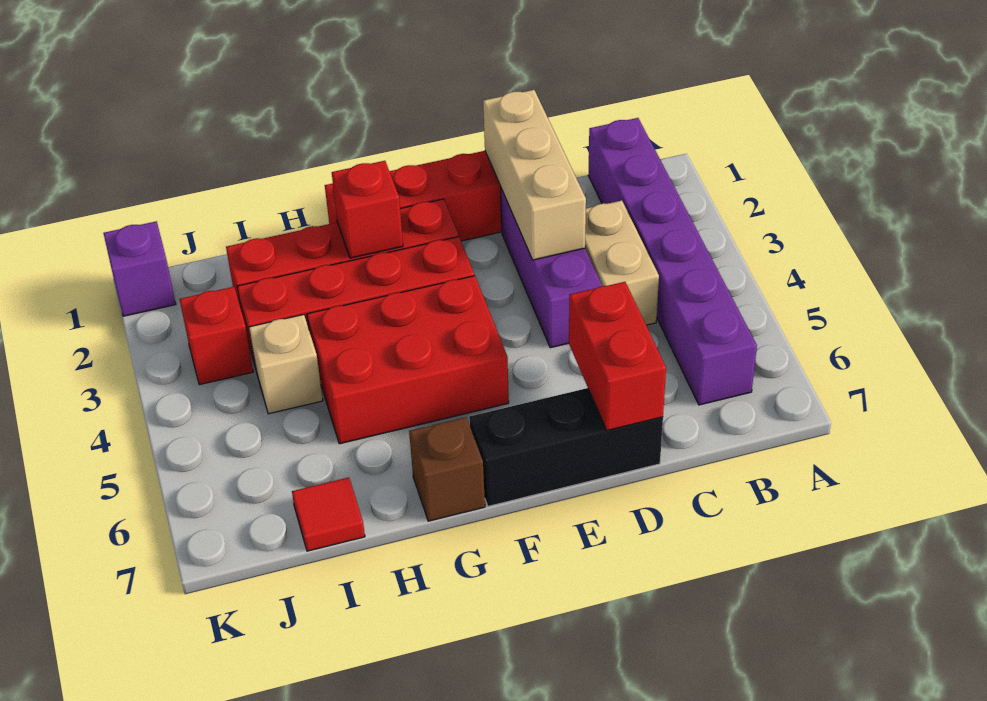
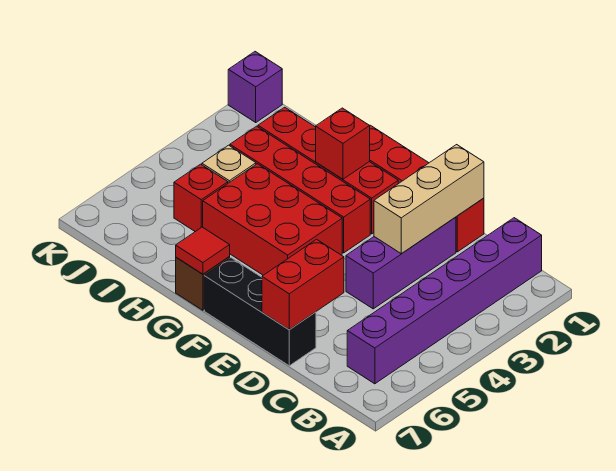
tan brick C3:C4 level 1 -> none
red tile I7 level 1 -> red tile G7 level 2
red brick J3 level 1 -> red brick I5 level 1

